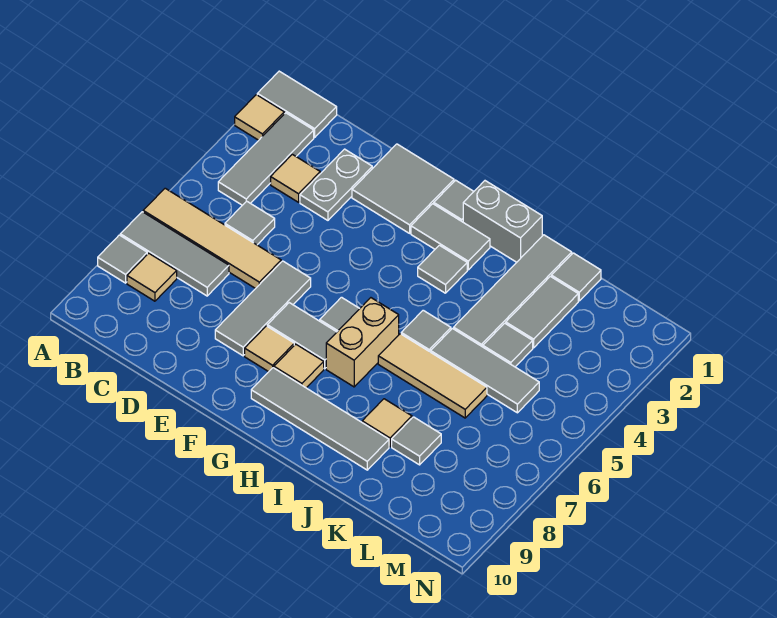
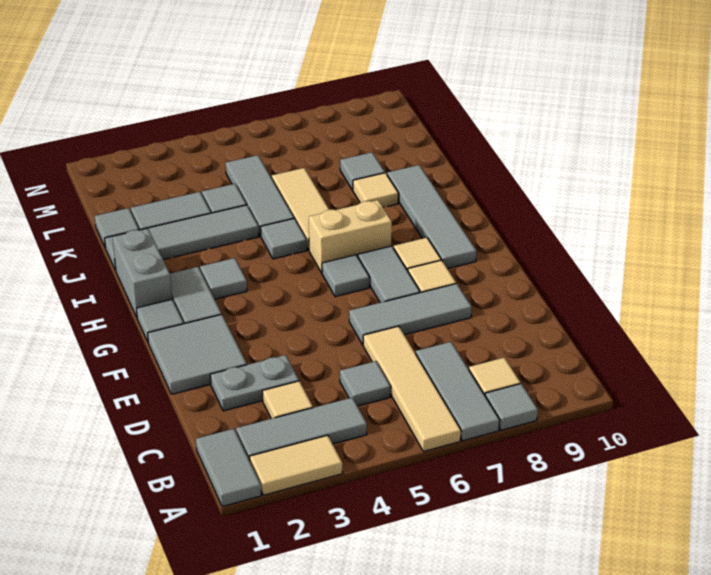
tan tile A2 level 1 -> tan tile A2:A3 level 1

